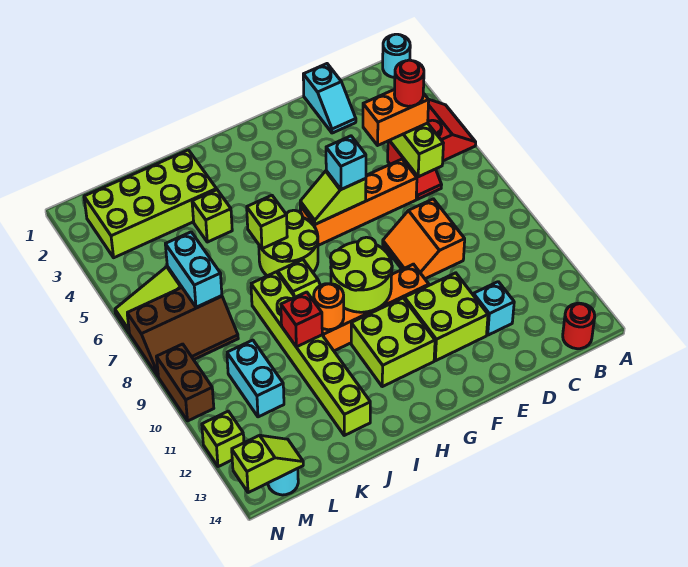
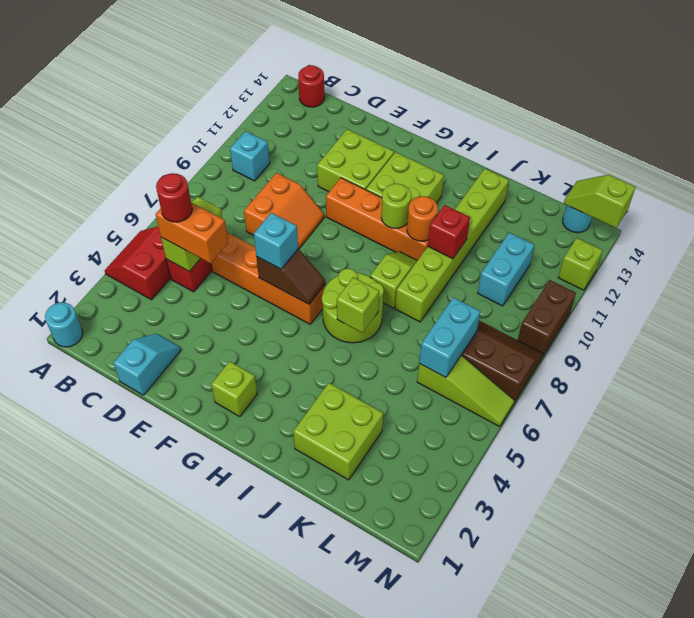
cyan brick D12 level 1 -> cyan brick B10 level 1
lime slope F6:G6 level 2 top F -> brown slope F6:G6 level 2 top F
lime round brick G9:H10 level 2 -> lime round brick H10 level 2
lime brick J2:M3 level 1 -> lime brick J2:K3 level 1
lime brick J4 level 1 -> lime brick G2 level 1

